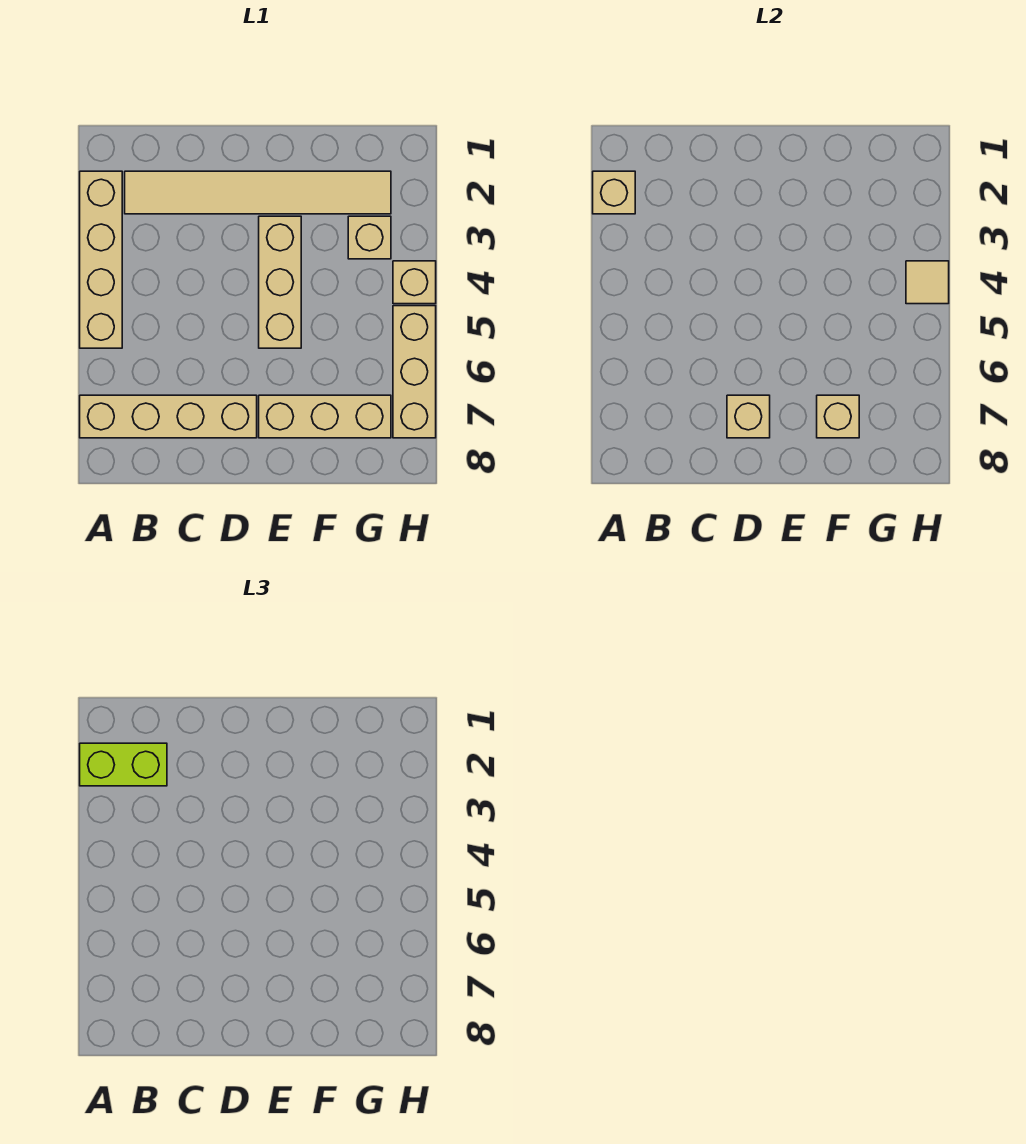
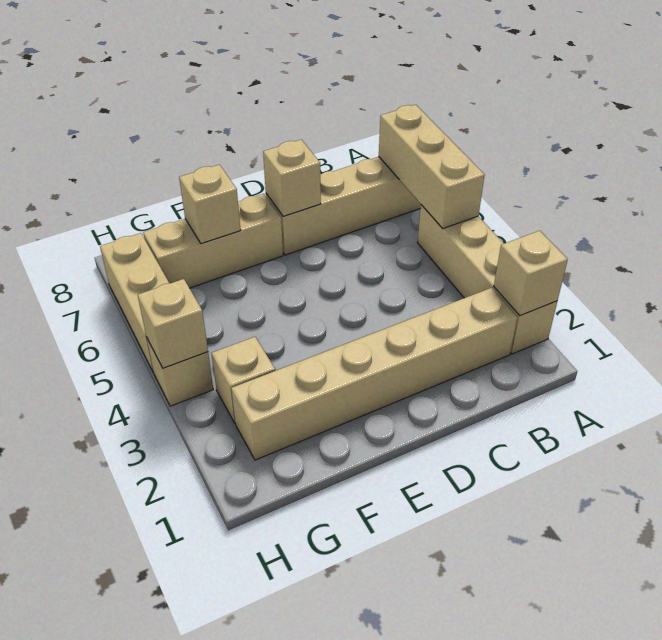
lime brick A2:B2 level 3 -> none
tan tile B2:G2 level 1 -> tan brick B2:G2 level 1
tan brick E3:E5 level 1 -> tan brick A5:A7 level 2
tan tile H4 level 2 -> tan brick H4 level 2

